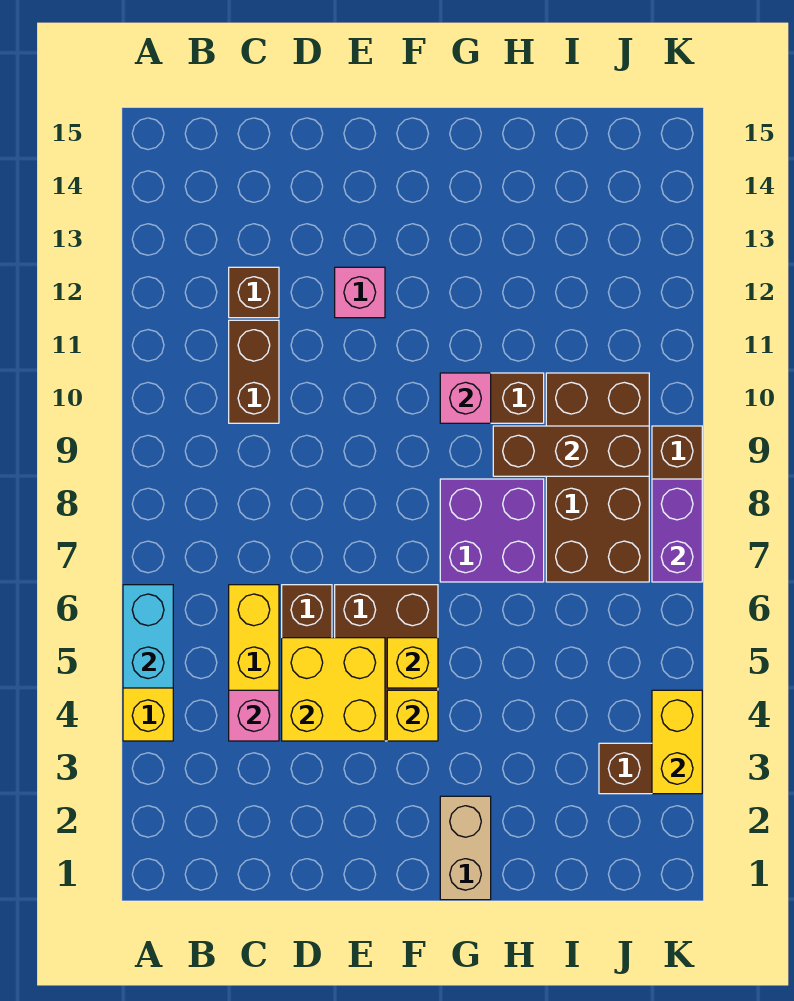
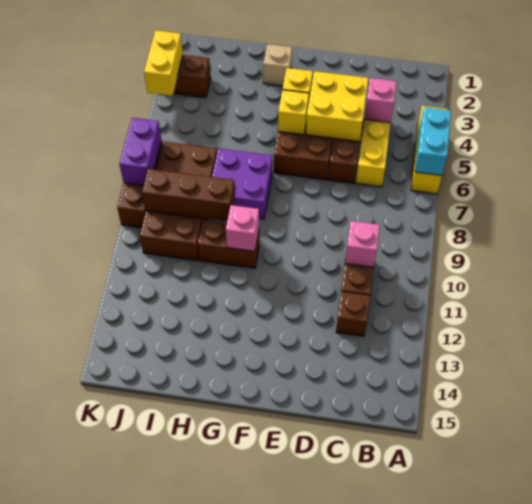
pink brick E12 level 1 -> pink brick C10 level 2
tan brick G1:G2 level 1 -> tan brick G2 level 1

